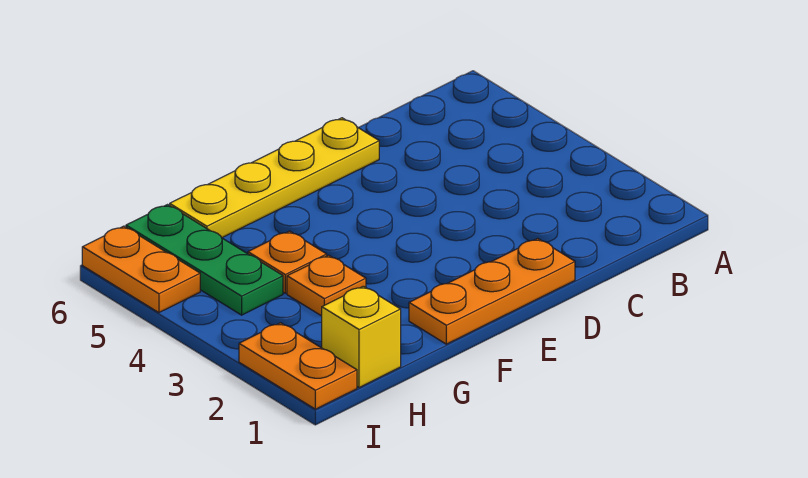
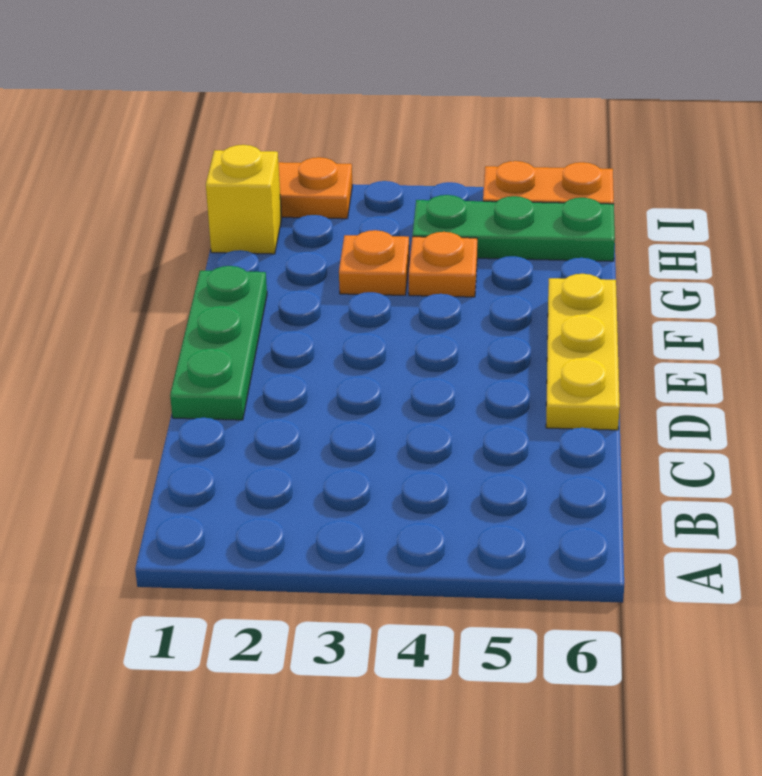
orange plate D1:F1 level 1 -> green plate D1:F1 level 1
yellow plate D6:G6 level 1 -> yellow plate D6:F6 level 1

